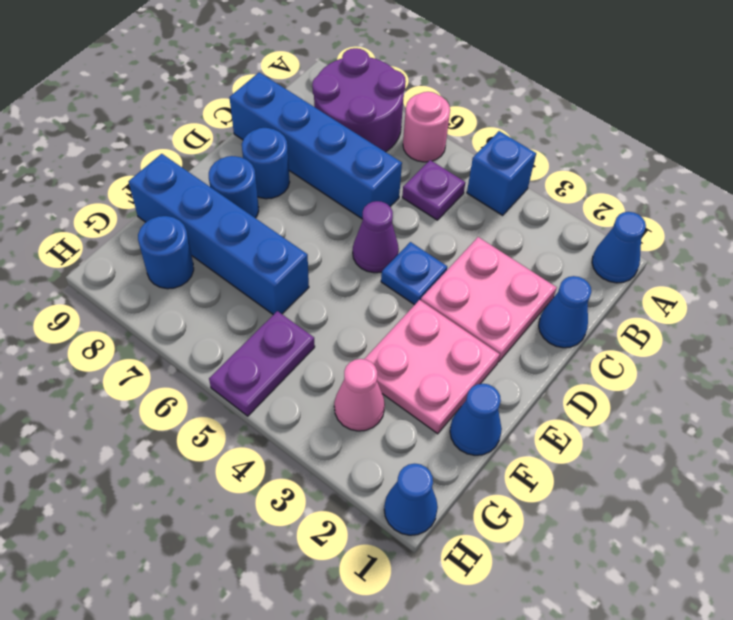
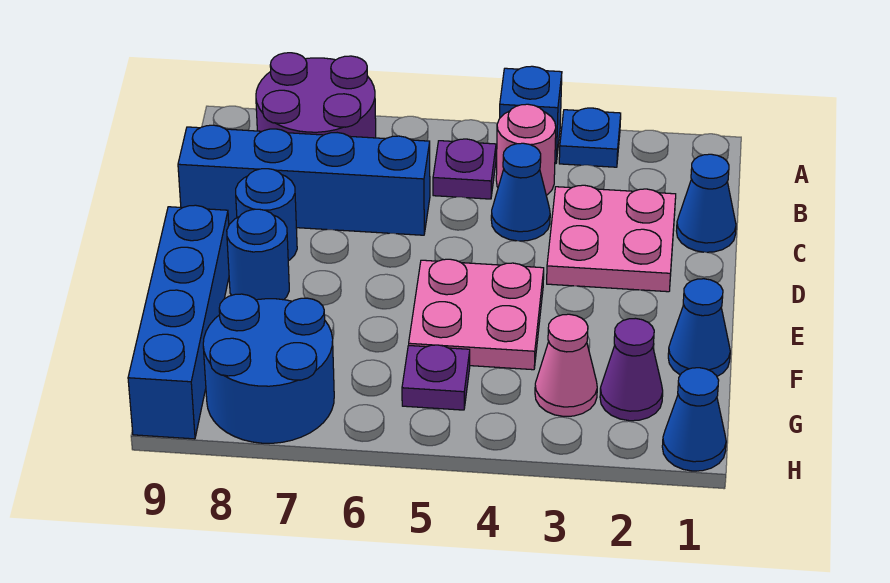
blue cone A1 level 1 -> blue cone C4 level 1
pink round brick A6 level 1 -> pink round brick B4 level 1
blue plate D4 level 1 -> blue plate A3 level 1
purple cone D5 level 1 -> purple cone G2 level 1
pink plate E2:F3 level 1 -> pink plate E4:F5 level 1
blue brick F6:F9 level 1 -> blue brick E9:H9 level 1
purple plate G5:H5 level 1 -> purple plate G5 level 1
blue round brick G8 level 1 -> blue round brick G7:H8 level 1

